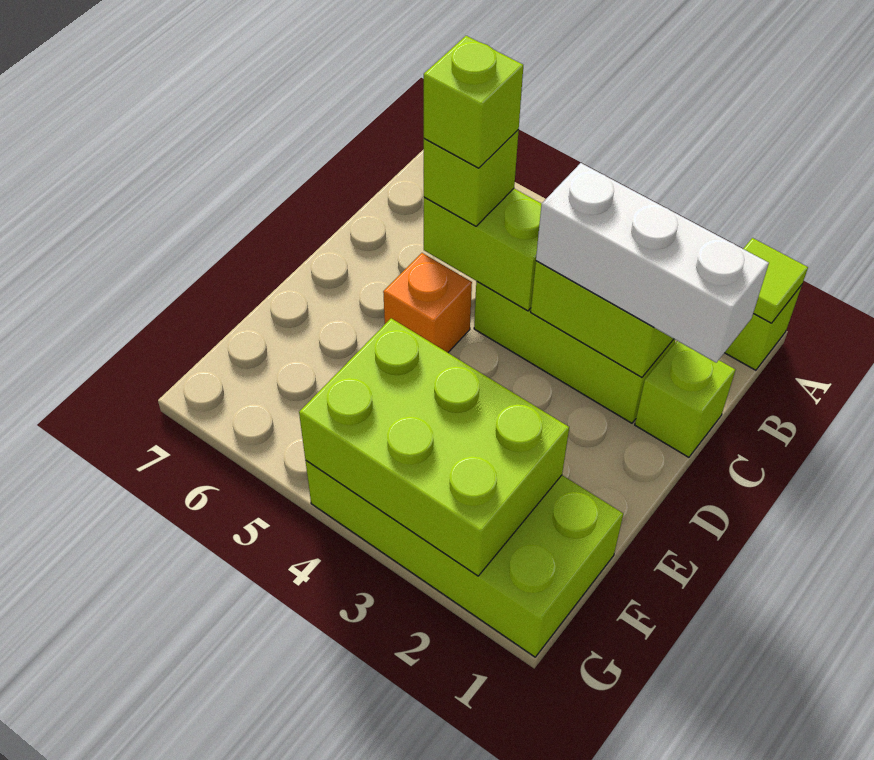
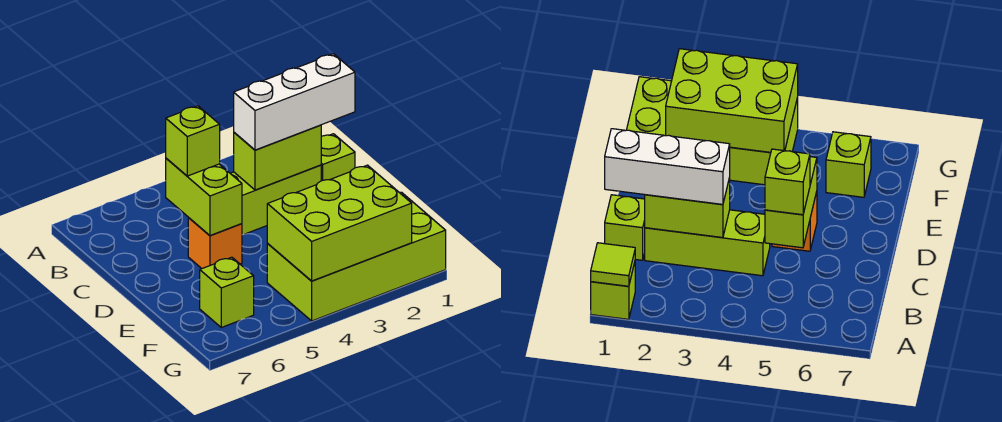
lime brick C4:C5 level 2 -> lime brick C5:D5 level 2
lime brick C5 level 4 -> lime brick F6 level 1

